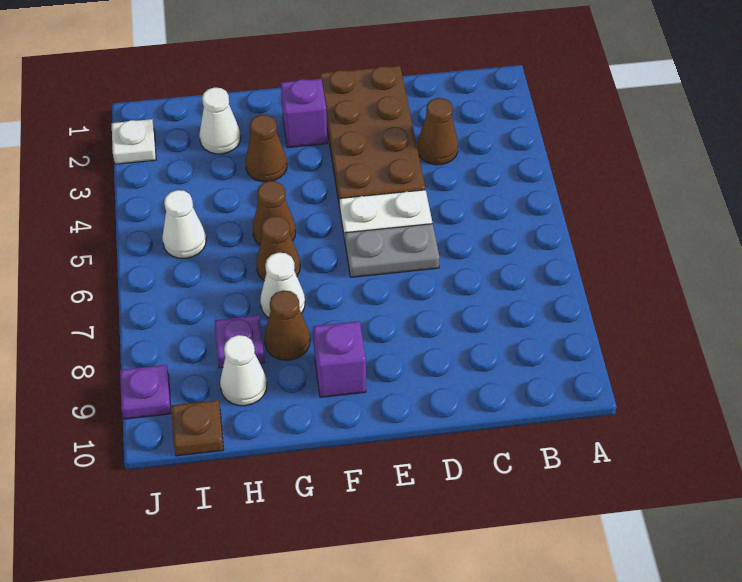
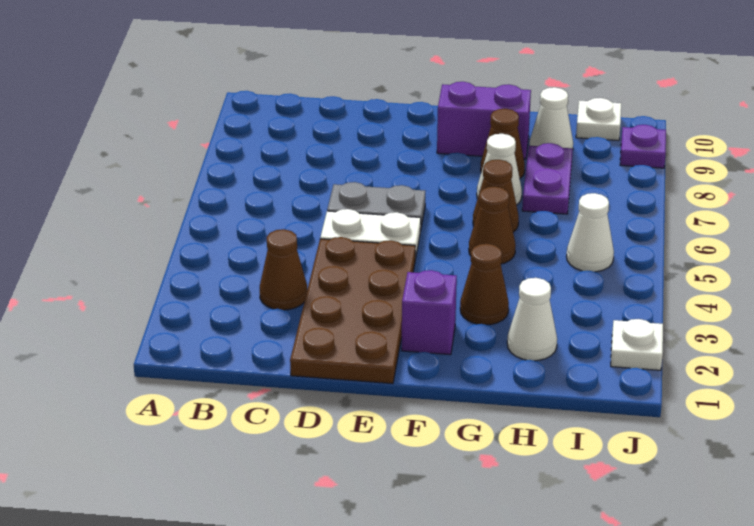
purple brick F9 level 1 -> purple brick F9:G9 level 1
purple plate H8 level 1 -> purple plate H7:H8 level 1
brown plate I10 level 1 -> white plate I10 level 1

